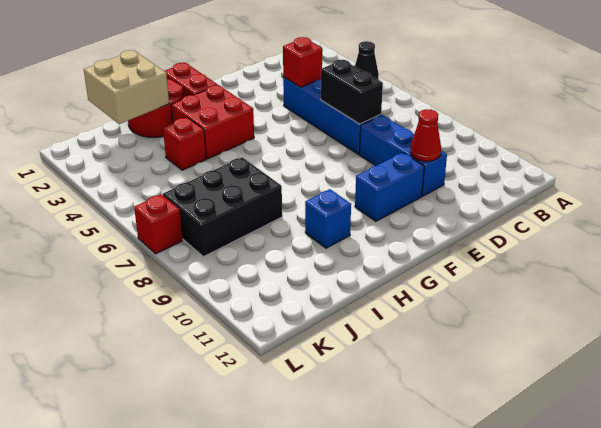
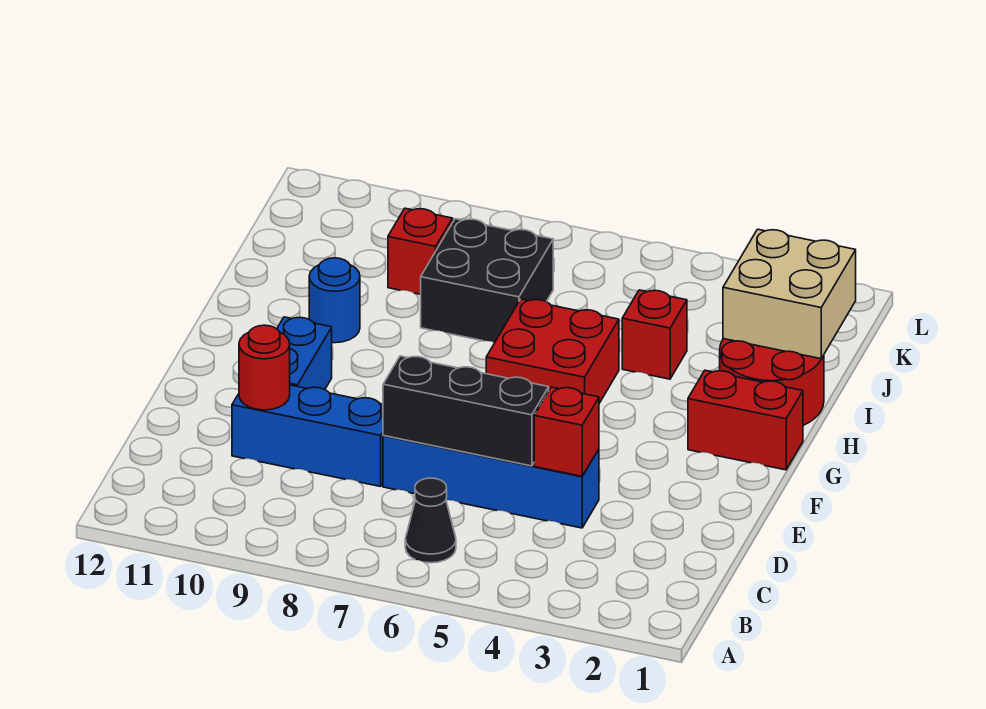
black cone A4 level 1 -> black cone B6 level 1
black brick D6:D7 level 2 -> black brick D5:D7 level 2
red cone D10 level 2 -> red round brick D10 level 2
red brick G3:H4 level 1 -> red brick G5:H6 level 1
blue brick H10 level 1 -> blue round brick H10 level 1
black brick I7:K8 level 1 -> black brick I7:J8 level 1
red brick L7 level 1 -> red brick J9 level 1

